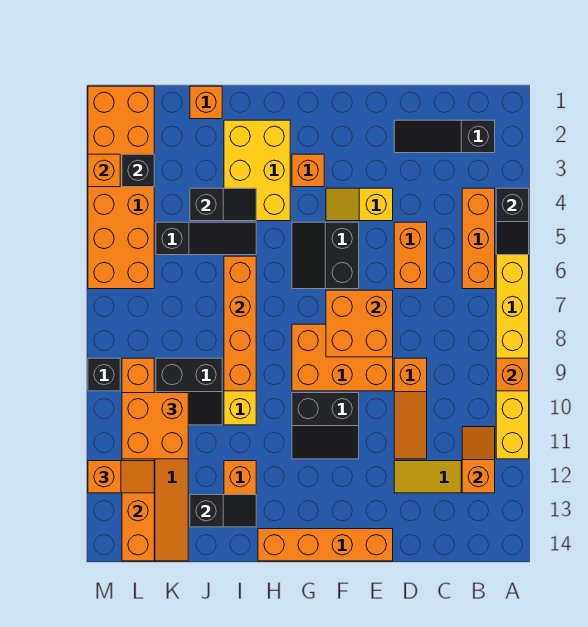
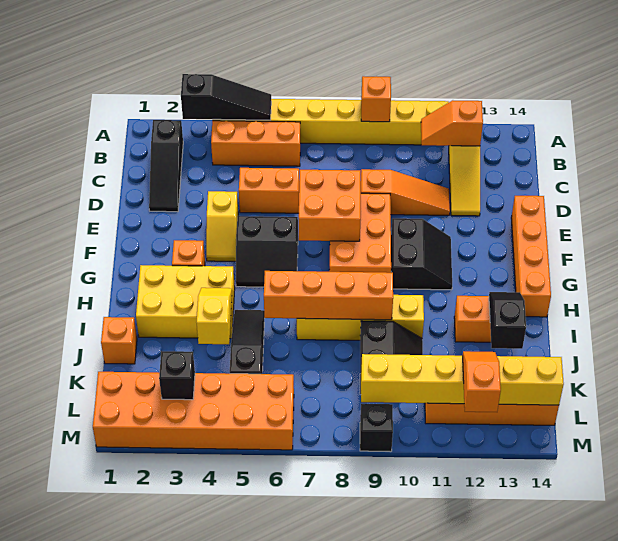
black slope A4:A5 level 2 top 4 -> black slope A3:A5 level 2 top 3
black slope I4:J4 level 2 top J -> yellow slope I4:J4 level 2 top J
orange brick K10:L11 level 3 -> none
orange brick L9:L14 level 2 -> yellow brick L9:L14 level 2
orange brick M3 level 2 -> none

